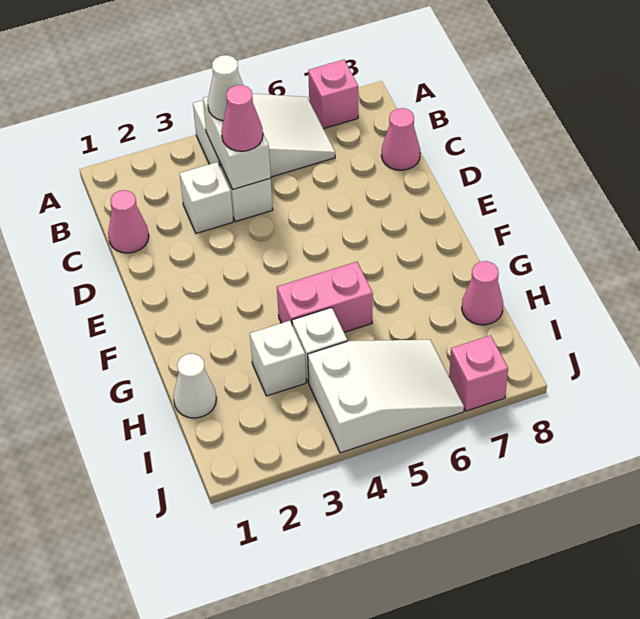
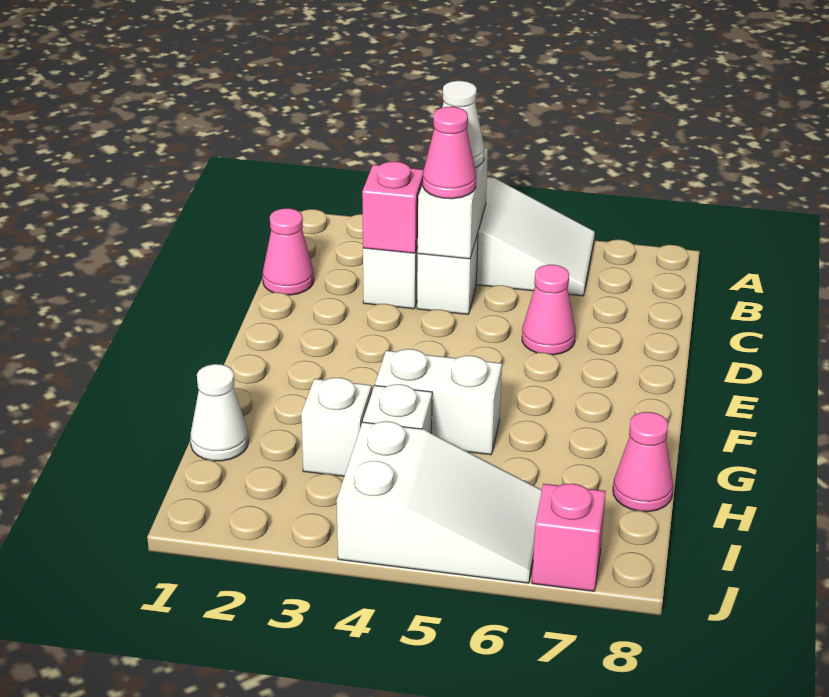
pink brick A7 level 1 -> pink brick C3 level 2
pink cone C8 level 1 -> pink cone D6 level 1
pink brick G4:G5 level 1 -> white brick G4:G5 level 1

